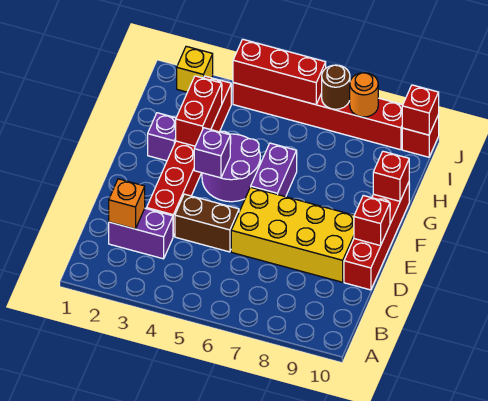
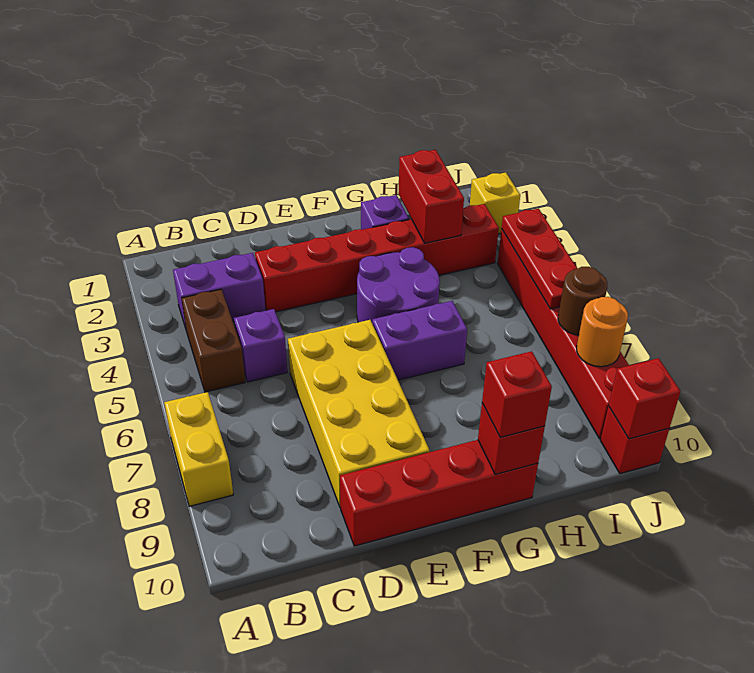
none -> yellow brick A7:A8 level 1
purple brick C2:C3 level 1 -> purple brick B3:C3 level 1
orange brick C2 level 2 -> none
brown brick D4:D5 level 1 -> brown brick B4:B5 level 1
red brick E10 level 2 -> red brick G10 level 3
purple brick F4 level 2 -> purple brick C5 level 1
red brick G3:H3 level 2 -> red brick H2:H3 level 2
red brick J4:J6 level 2 -> red plate J4:J6 level 2

